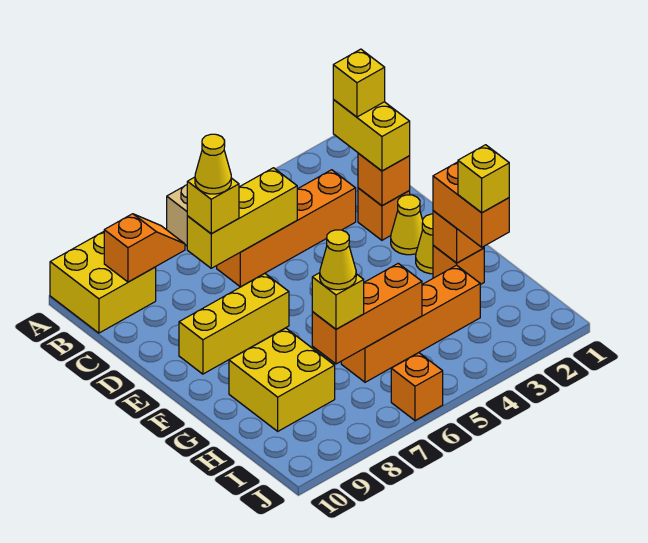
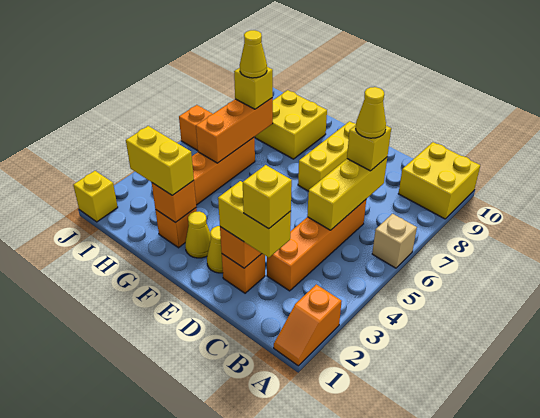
orange slope B8:B9 level 2 top 9 -> orange slope A1:A2 level 1 top 2
orange brick G2:H2 level 3 -> yellow brick G2:H2 level 3
yellow brick H2 level 4 -> yellow brick J1 level 1

